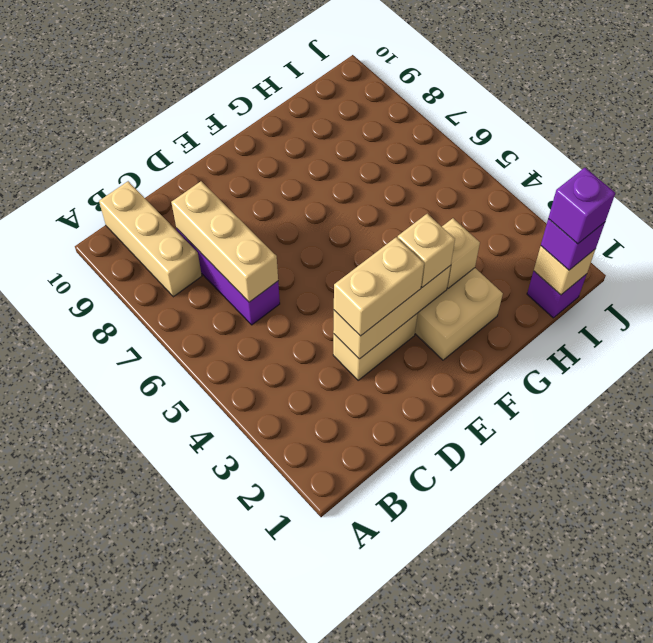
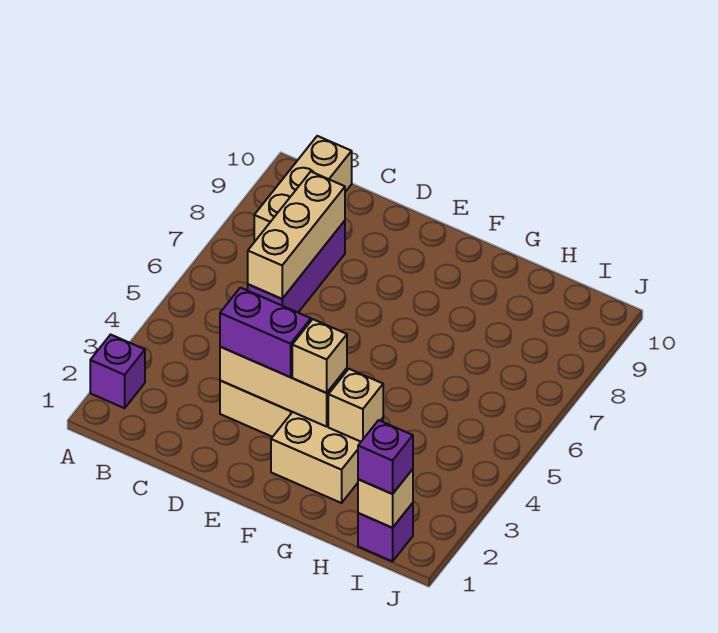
tan brick D3:E3 level 3 -> purple brick D3:E3 level 3
purple brick I1 level 4 -> purple brick A2 level 1

